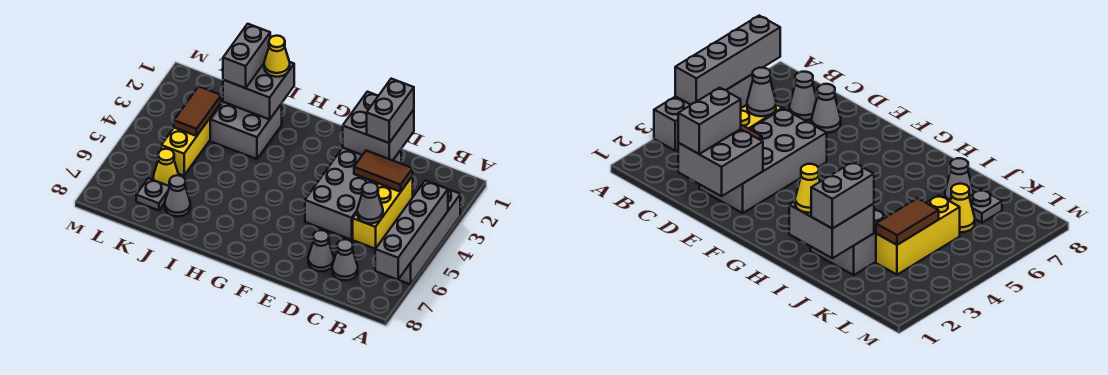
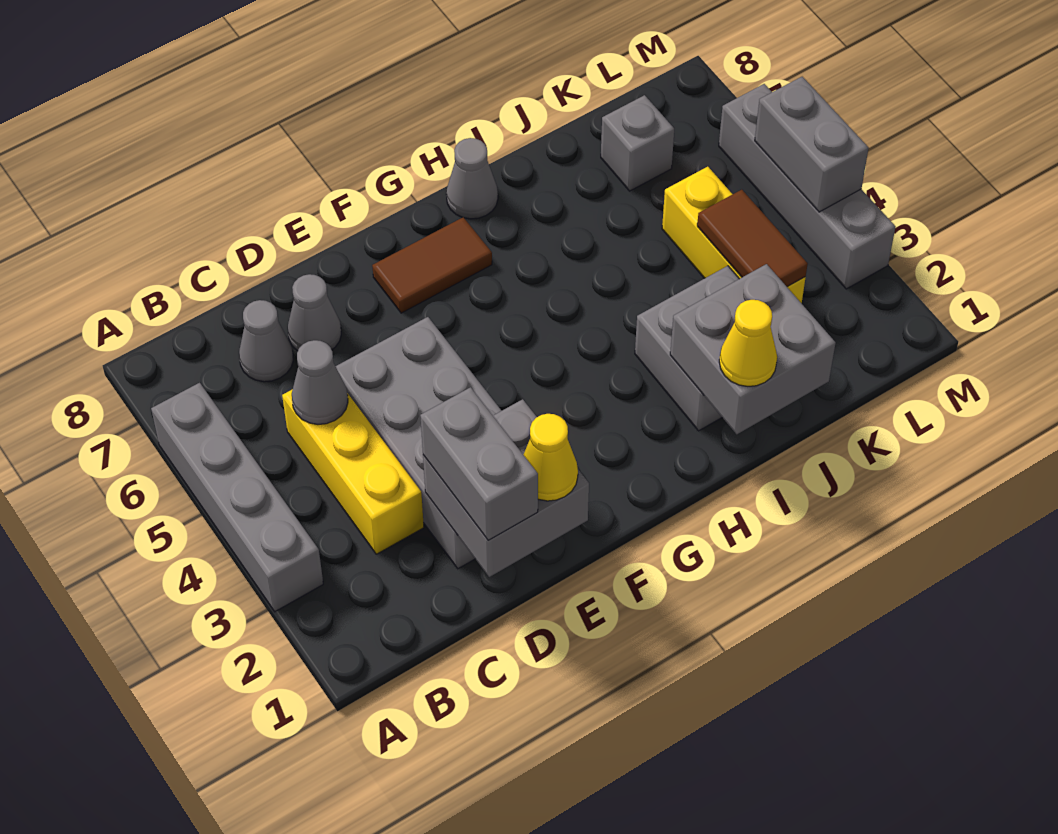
grey brick A4:A7 level 2 -> grey brick M3:M6 level 1
brown tile C3:D3 level 2 -> brown tile F7:G7 level 1
grey brick J1:J2 level 3 -> grey brick M4:M5 level 2
grey cone J7 level 1 -> grey cone H8 level 1
yellow cone K6 level 1 -> yellow cone E1 level 3
grey plate K7 level 1 -> grey brick K7 level 1

